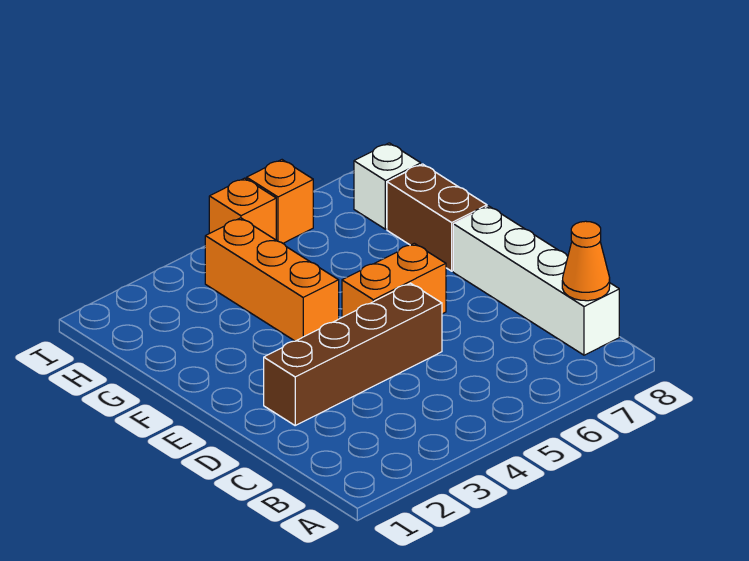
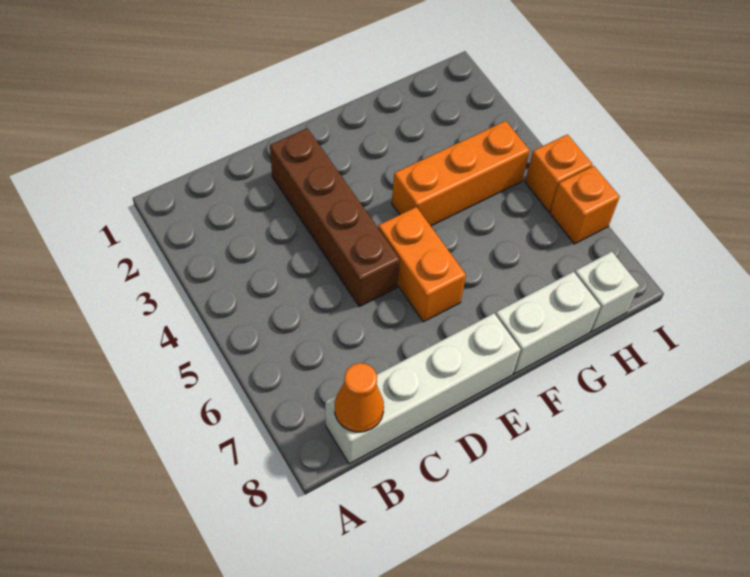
brown brick F8:G8 level 1 -> white brick F8:G8 level 1

